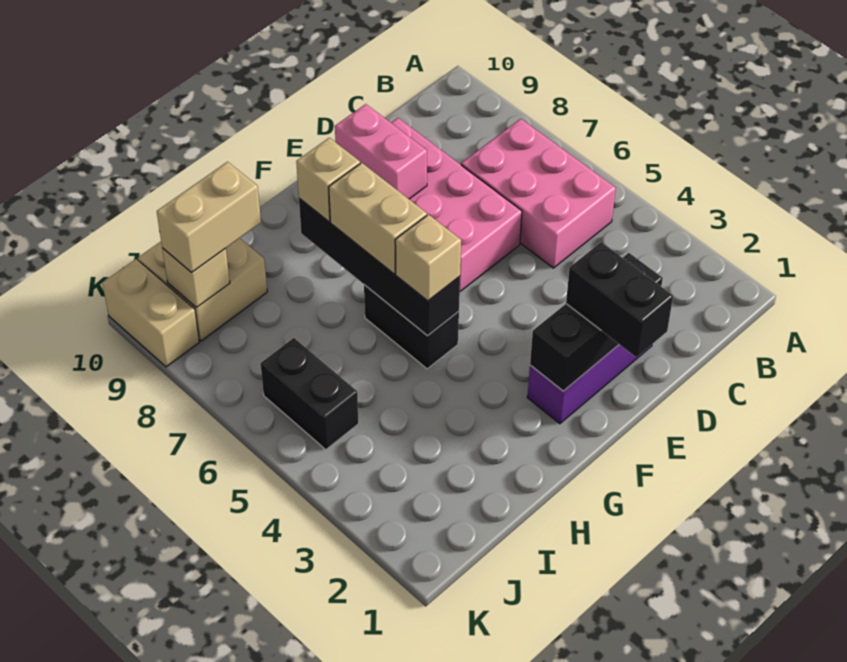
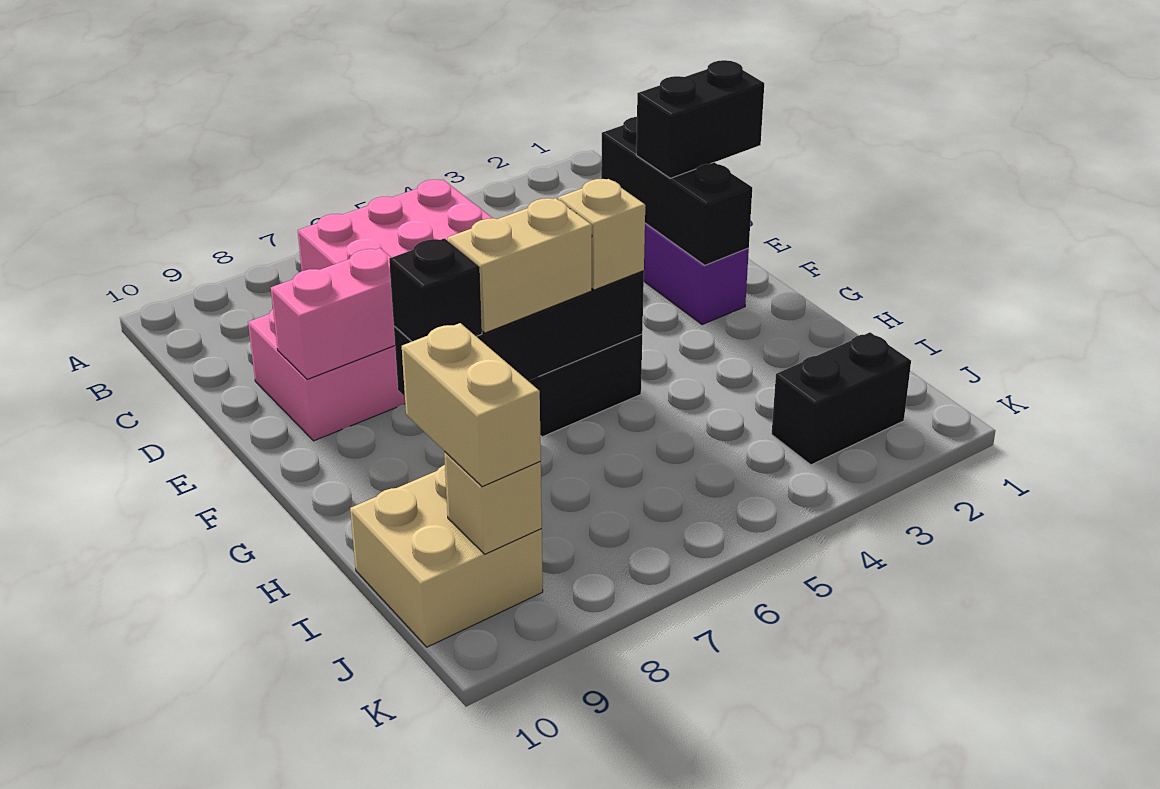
tan brick G8 level 3 -> black brick G8 level 3
black brick J5:J6 level 1 -> black brick J2:J3 level 1
tan brick K9:K10 level 1 -> none

